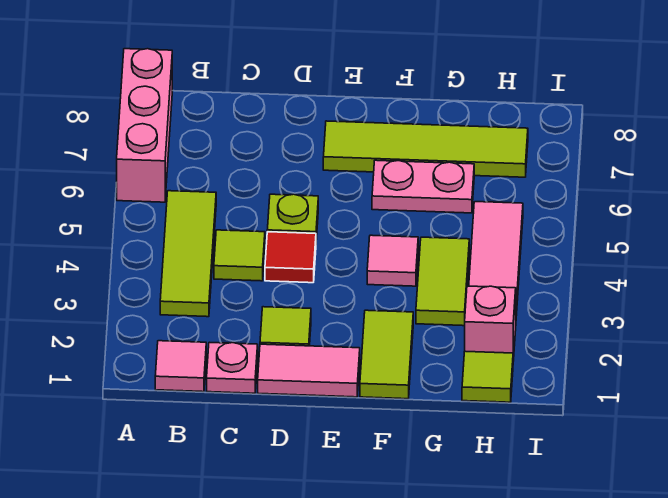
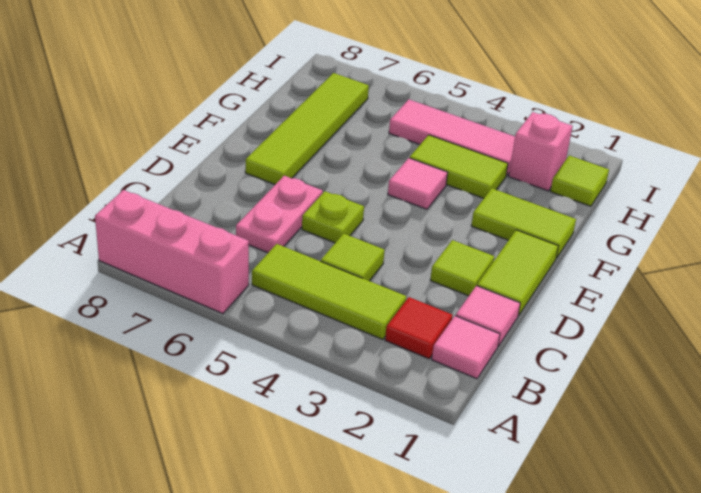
pink plate C1 level 1 -> pink tile C1 level 1
pink tile D1:E1 level 1 -> lime tile D1:E1 level 1
red tile D4 level 1 -> red tile B2 level 1
pink plate F6:G6 level 1 -> pink plate C6:D6 level 1

